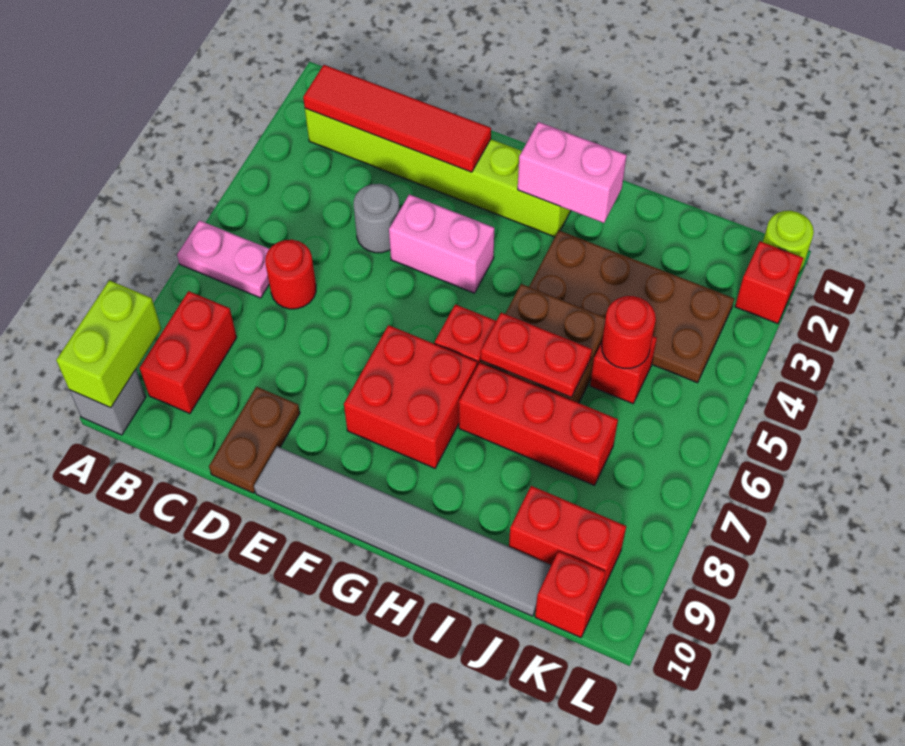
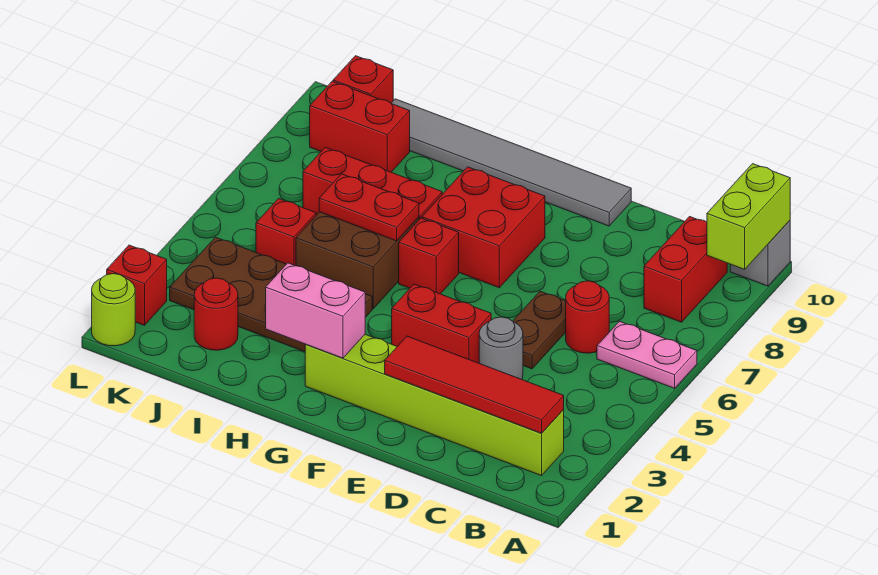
brown plate D9:D10 level 1 -> brown plate D5:D6 level 1
pink brick E4:F4 level 1 -> red brick E4:F4 level 1
red round brick J5 level 2 -> red round brick J2 level 1

